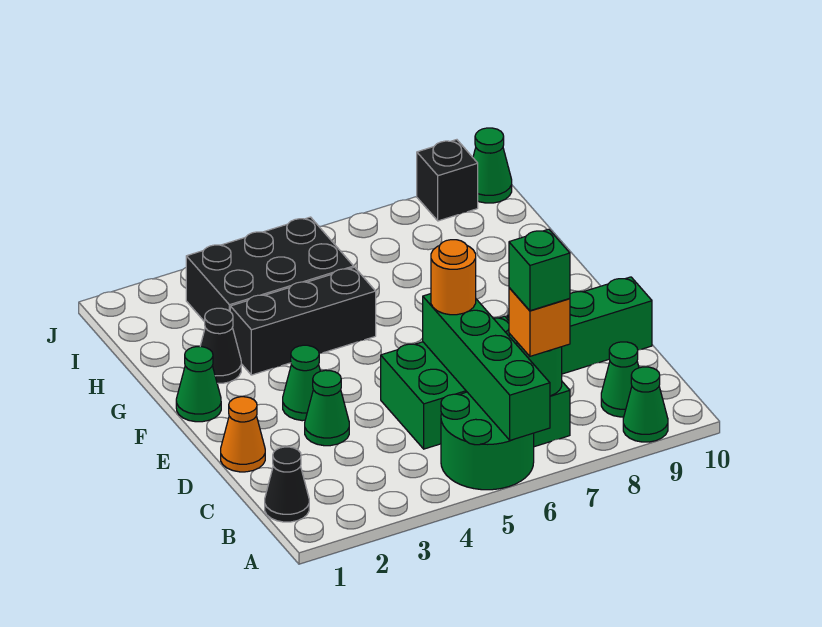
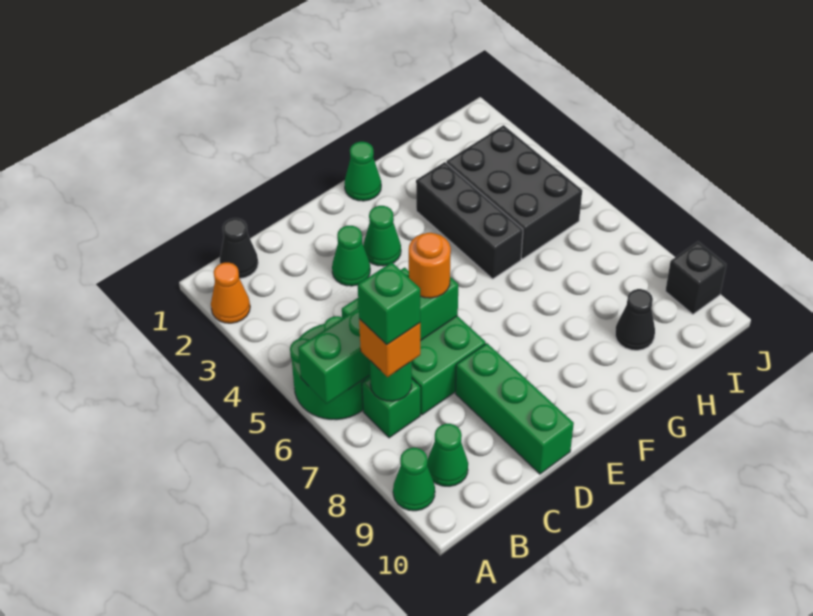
orange cone D1 level 1 -> orange cone A2 level 1
black cone G2 level 1 -> black cone H9 level 1
green cone J10 level 1 -> none

